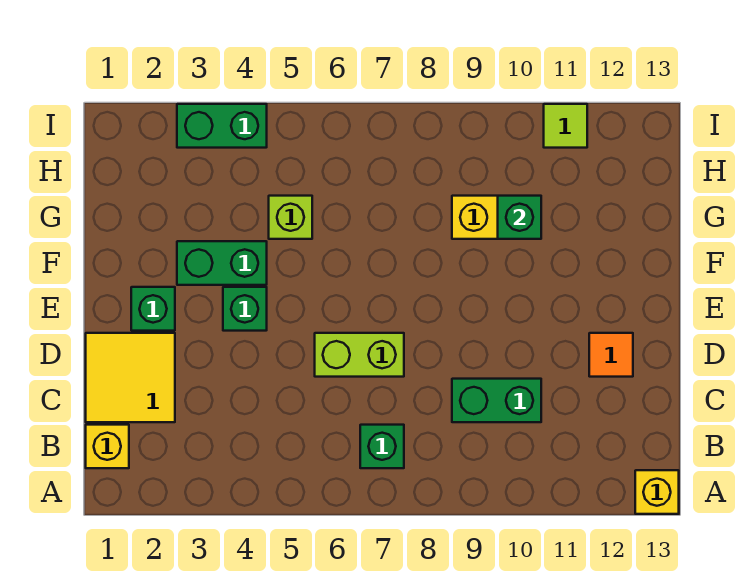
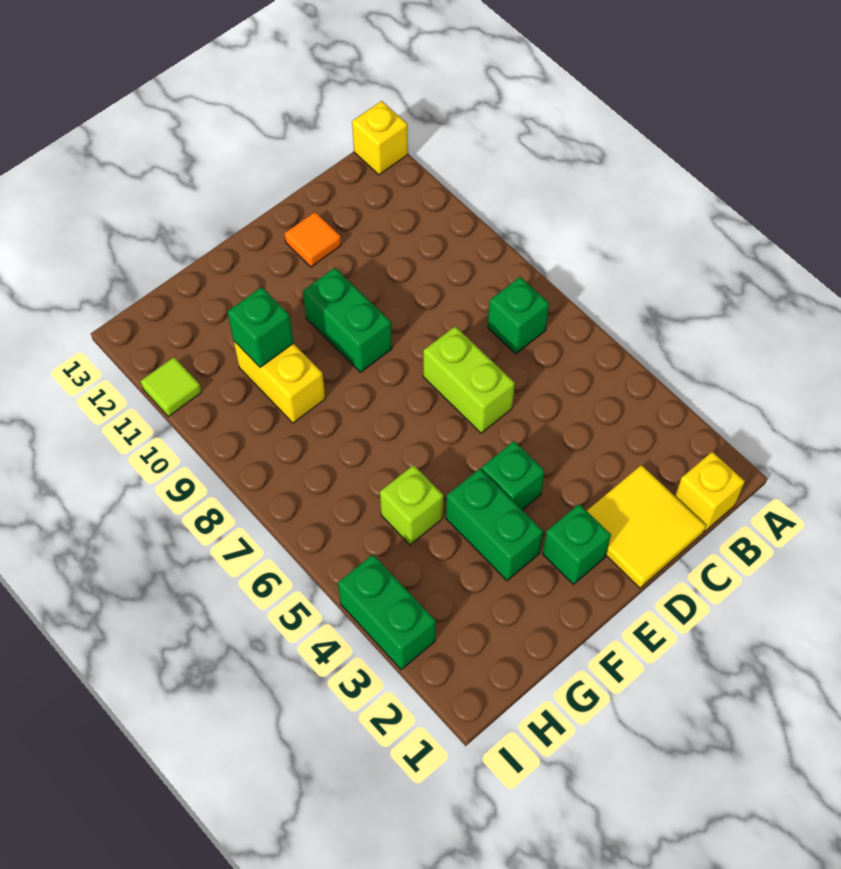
green brick C9:C10 level 1 -> green brick E9:E10 level 1

